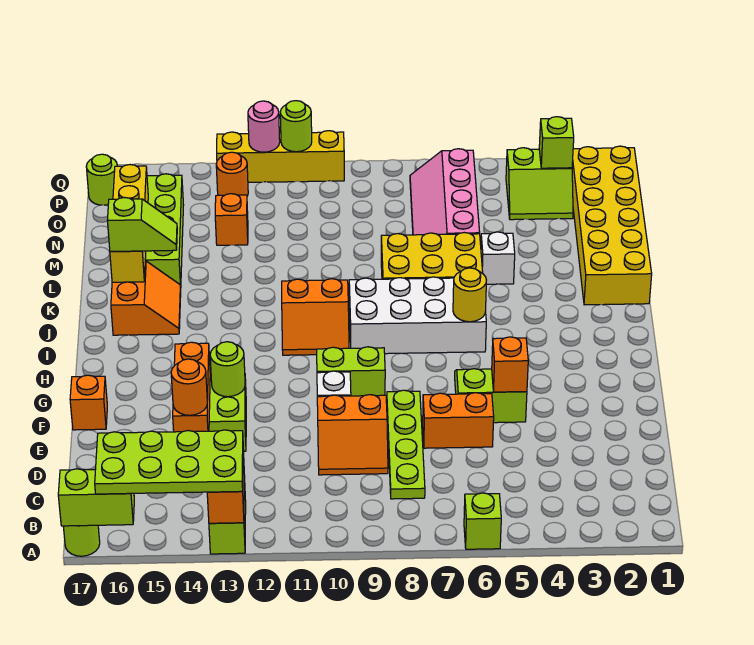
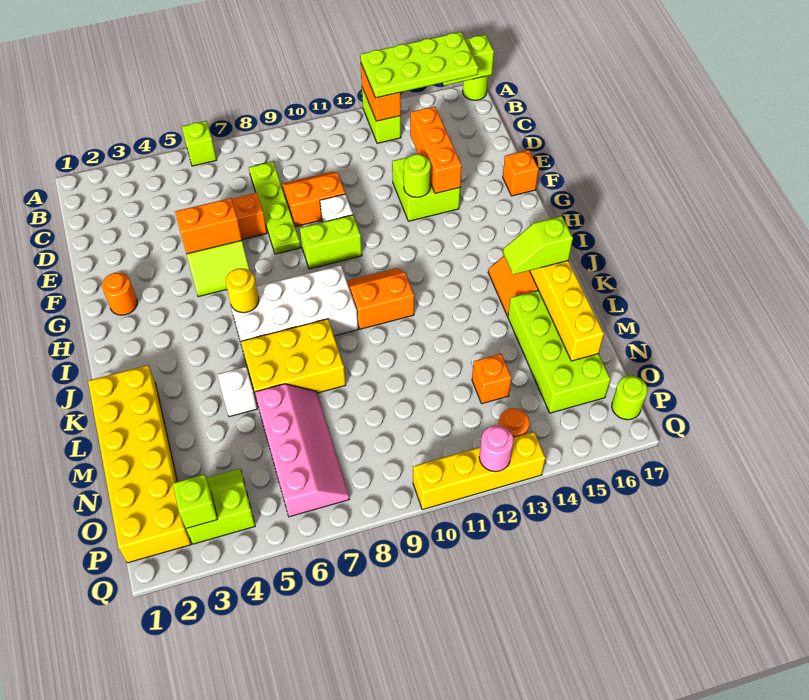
orange round brick D14 level 3 -> orange round brick G2 level 1
orange brick F5 level 2 -> orange brick F5:F6 level 2
lime round brick Q11 level 2 -> none

